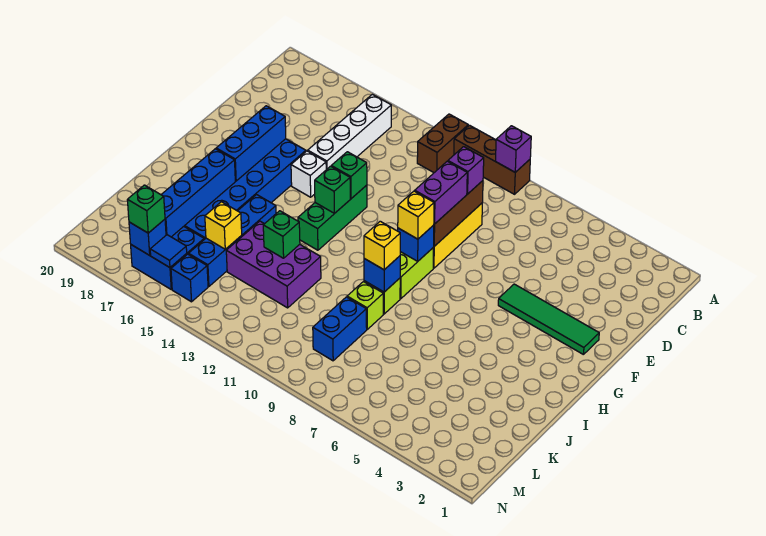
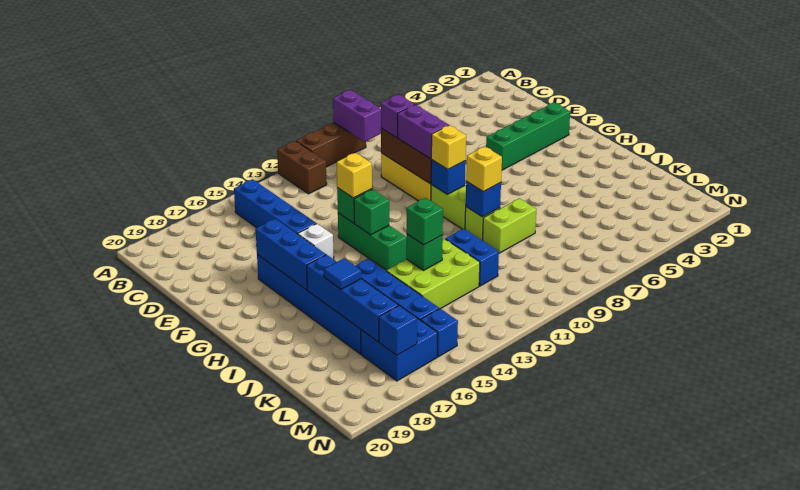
purple brick A9 level 2 -> purple brick A9:B9 level 2
white brick B15:E15 level 1 -> blue brick B15:E15 level 1
green tile F2:F5 level 1 -> green brick F2:F5 level 1
lime brick J9 level 1 -> lime brick J8:J9 level 1
purple brick J12:K14 level 1 -> lime brick J12:K14 level 1
blue brick K9:L9 level 1 -> blue brick J11:K11 level 1
yellow brick K15 level 2 -> yellow brick F13 level 3
blue tile M16 level 2 -> blue tile J17 level 3
green brick M17 level 3 -> green brick J13 level 3

